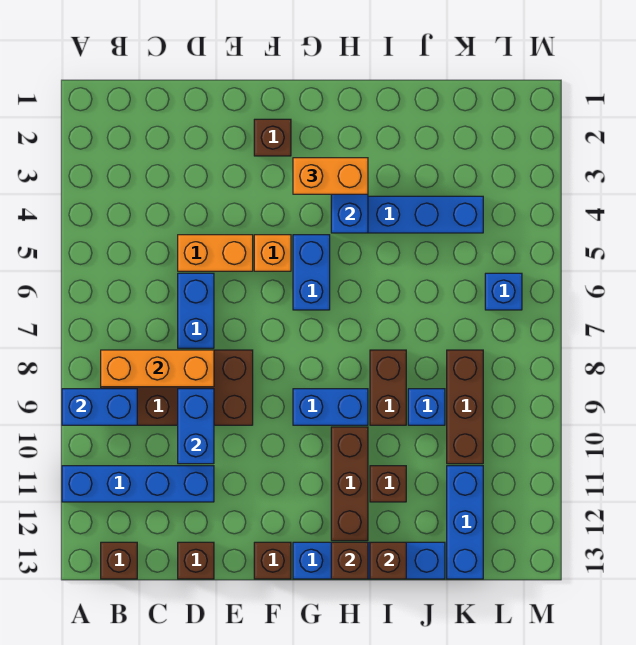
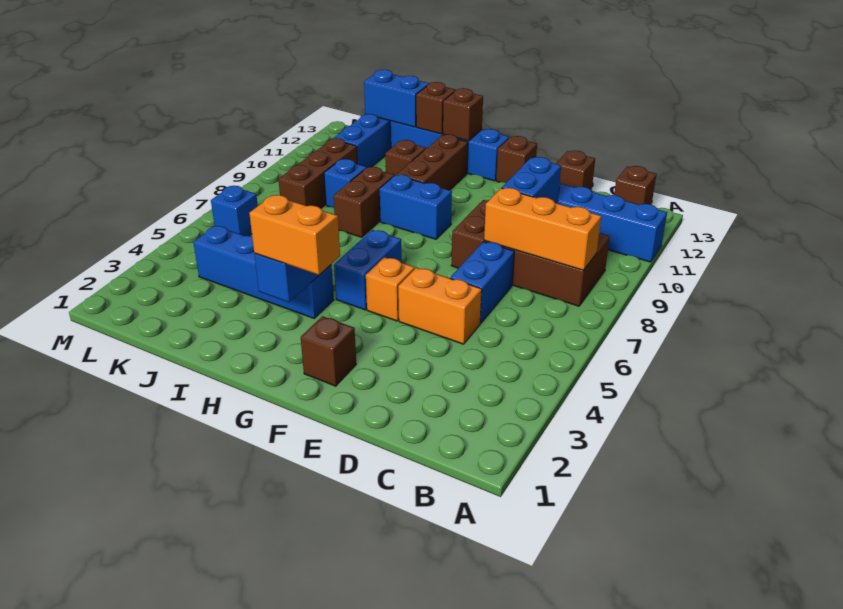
blue brick A9:B9 level 2 -> blue brick J13:K13 level 2

